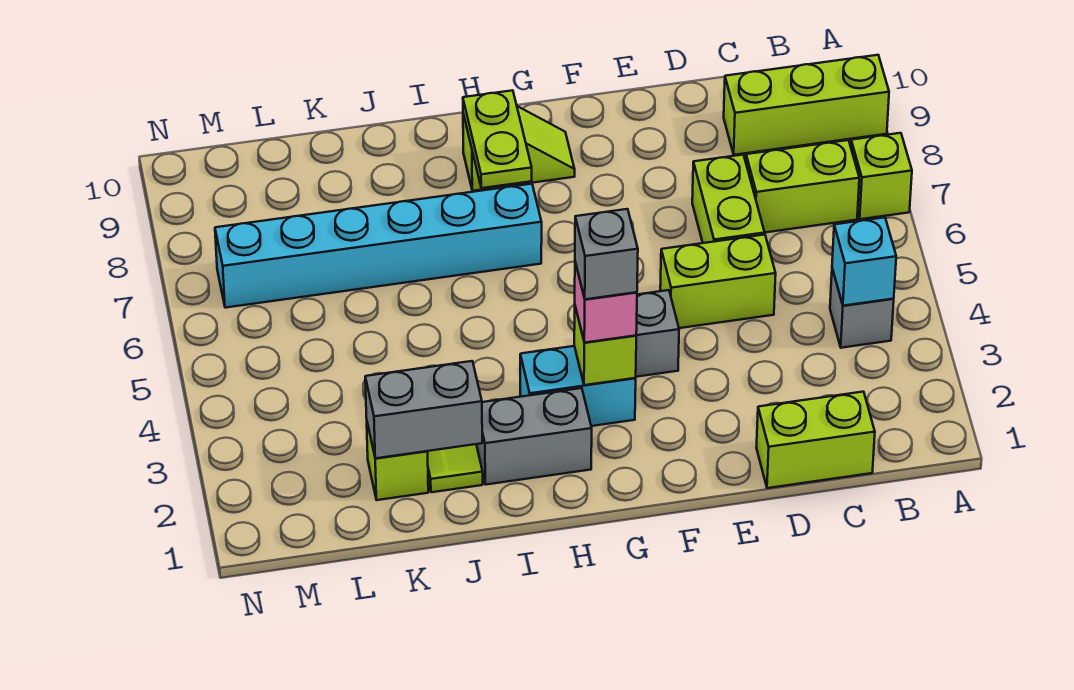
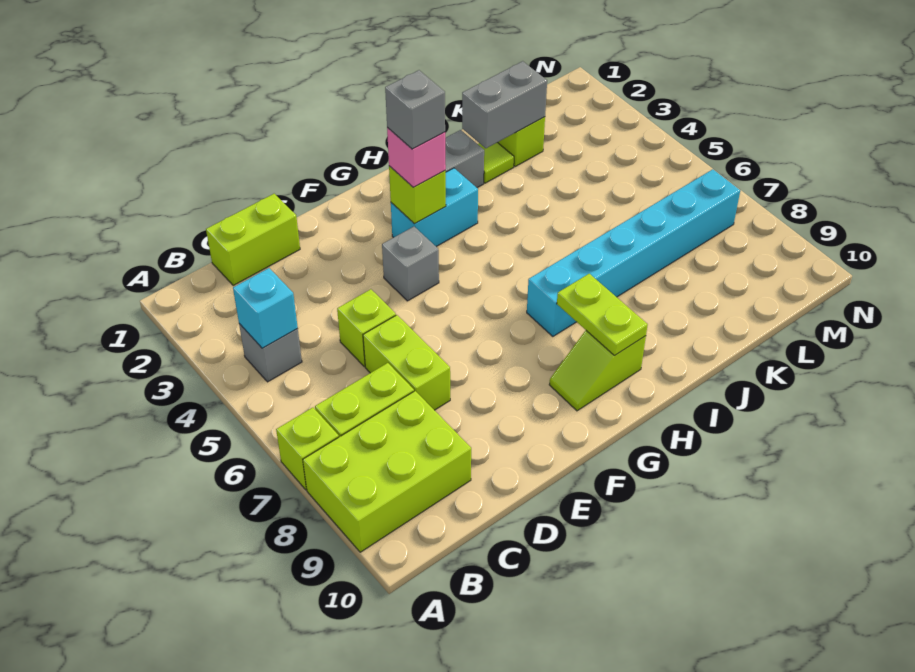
lime brick A9:C9 level 1 -> lime brick A8:C9 level 1
lime brick D5:E5 level 1 -> lime brick D5 level 1

